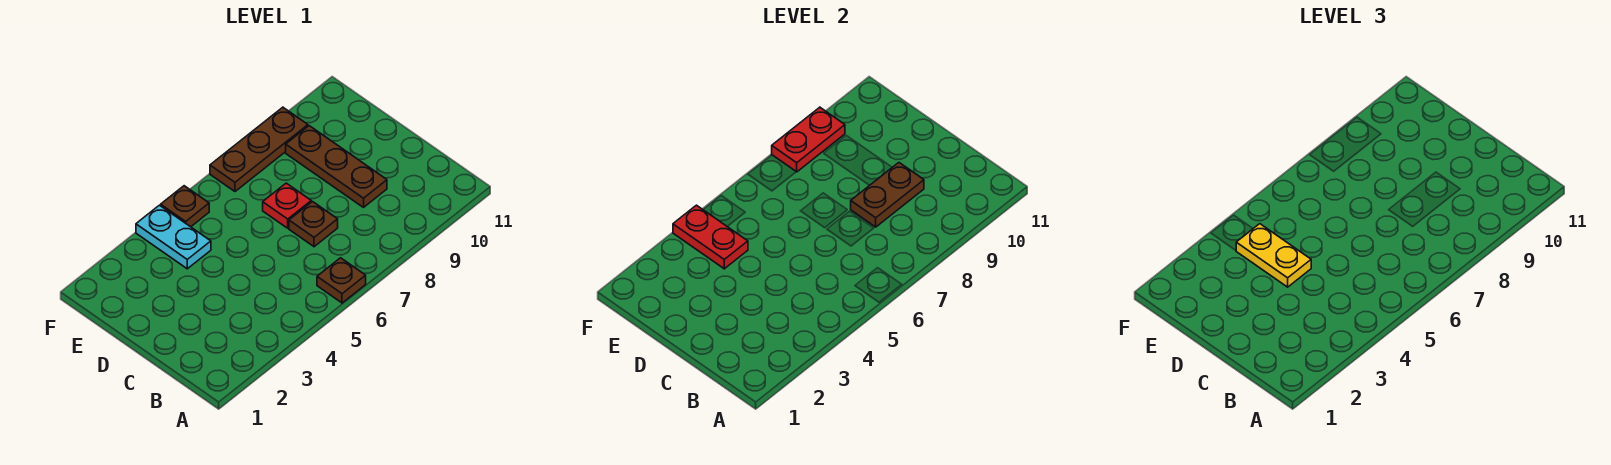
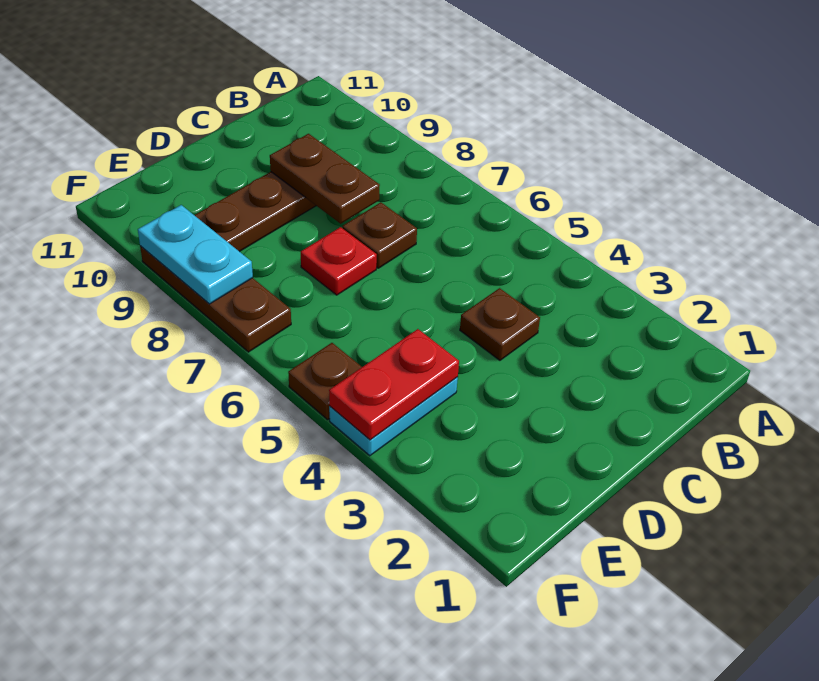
brown plate A6 level 1 -> brown plate C4 level 1
yellow plate D4:E4 level 3 -> none
red plate F8:F9 level 2 -> cyan plate F8:F9 level 2

